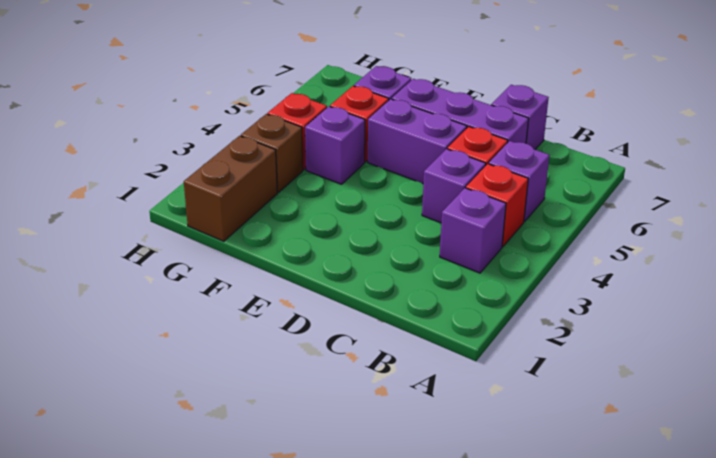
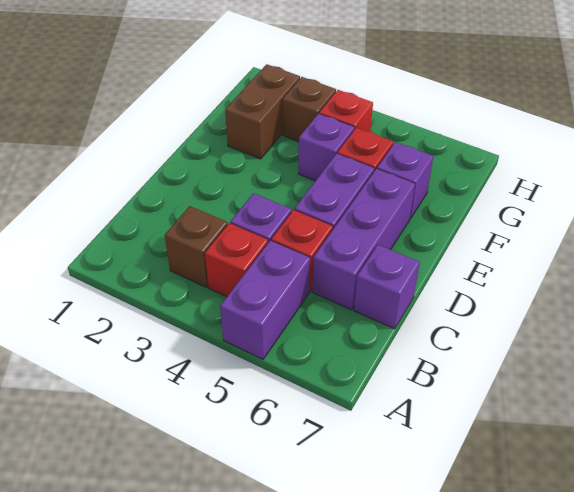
purple brick B3 level 1 -> brown brick B3 level 1
purple brick B5 level 1 -> purple brick A5:B5 level 1
brown brick G1:G2 level 1 -> brown brick F2:G2 level 1

